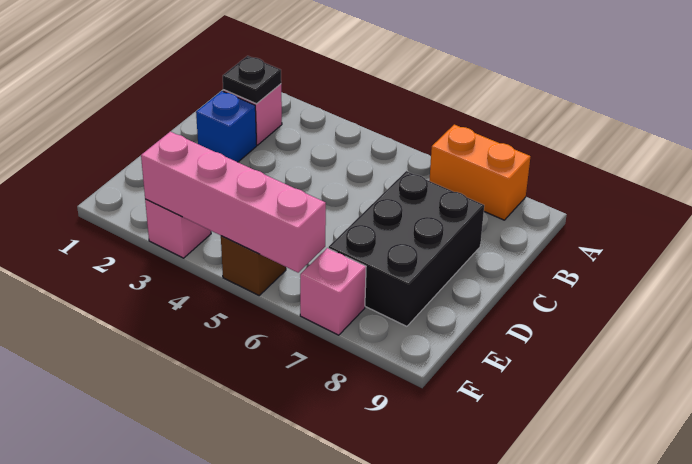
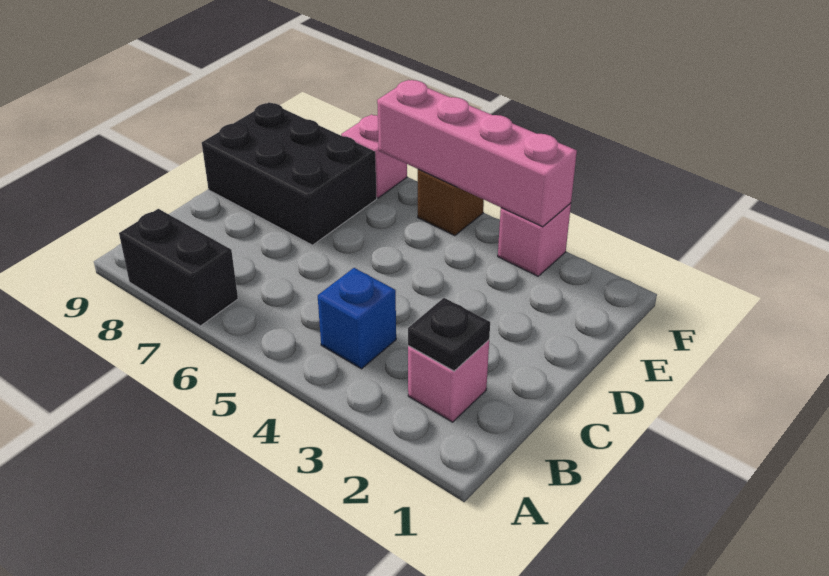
orange brick A7:A8 level 1 -> black brick A7:A8 level 1
blue brick C2 level 1 -> blue brick B4 level 1
black brick C7:E8 level 1 -> black brick D7:E9 level 1

